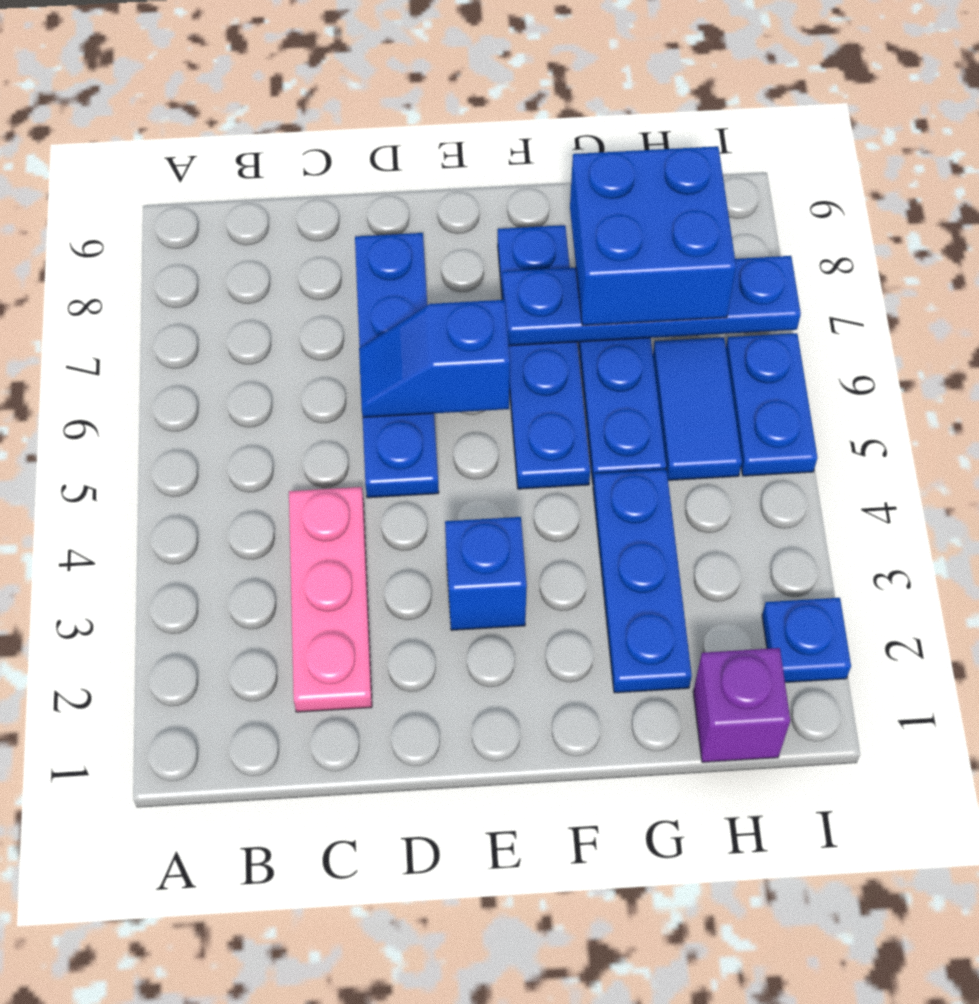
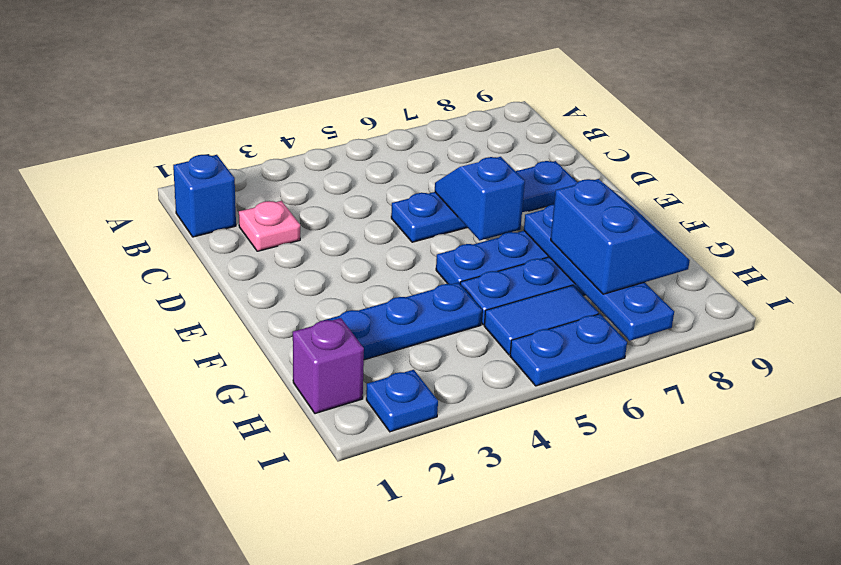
pink plate C2:C4 level 1 -> pink plate C2 level 1
blue brick E3 level 1 -> blue brick B1 level 1
blue brick G7:H8 level 3 -> blue slope G7:H8 level 3 top 7

